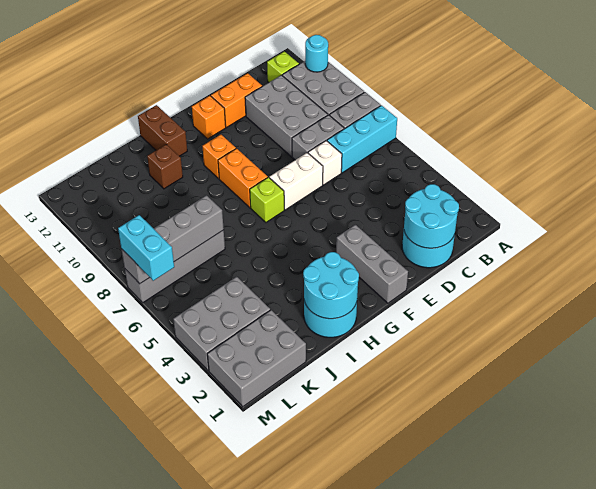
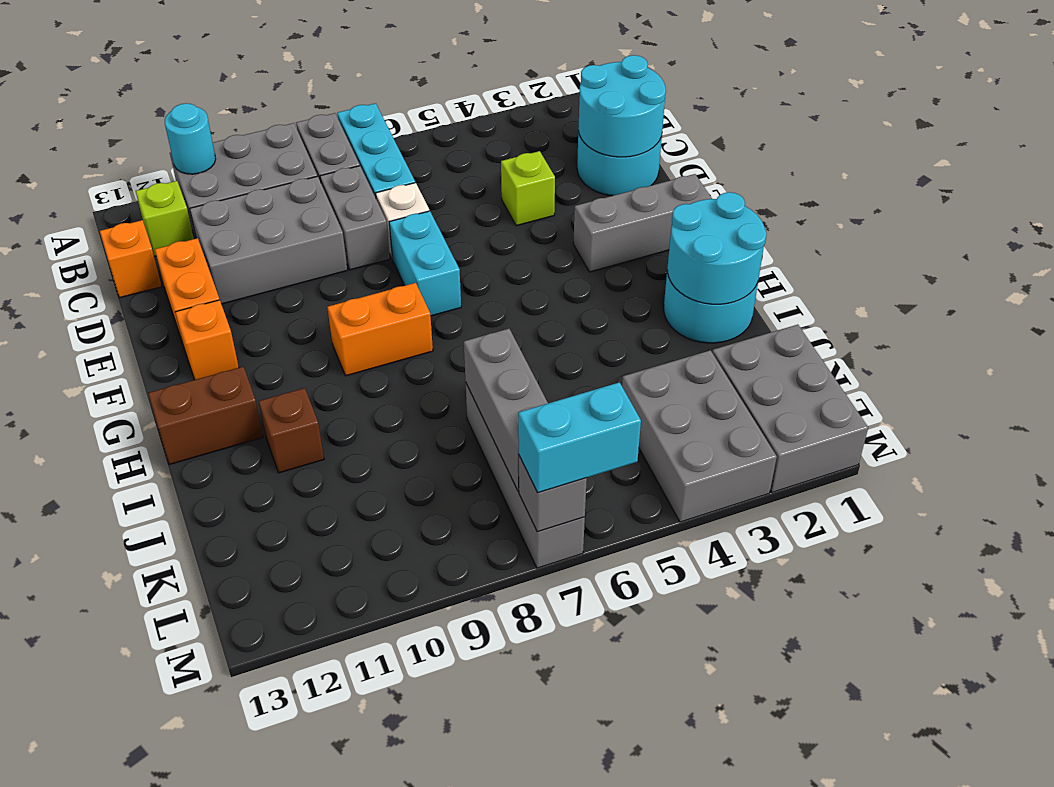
white brick E7:F7 level 1 -> cyan brick E7:F7 level 1
lime brick G7 level 1 -> lime brick D4 level 1
orange brick G10 level 1 -> orange brick C13 level 1

